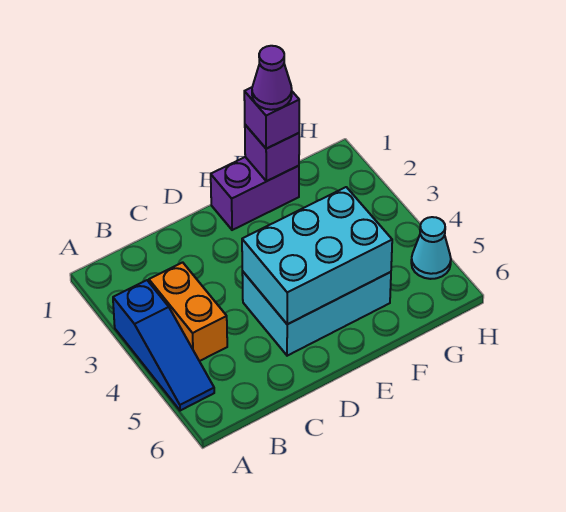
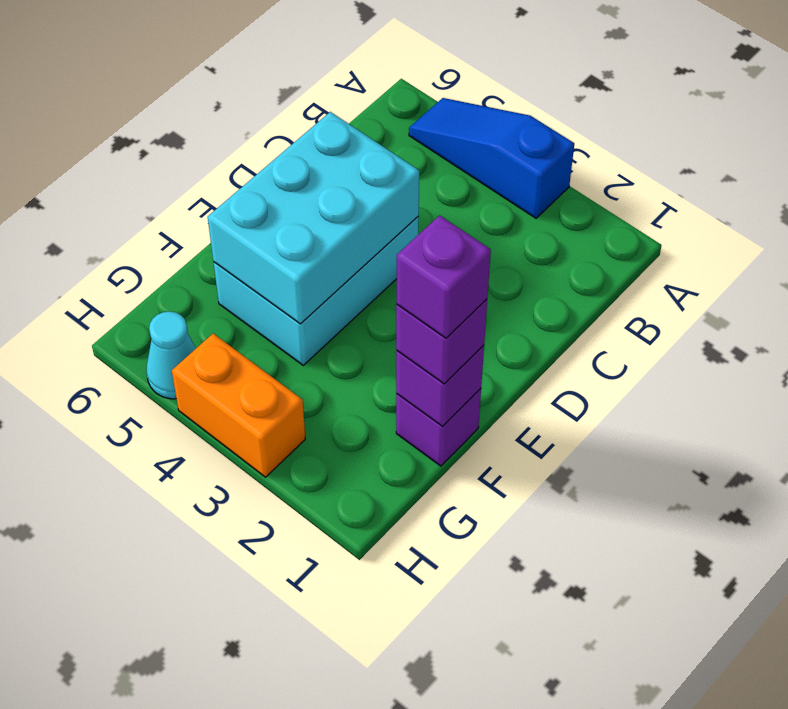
orange brick B3:B4 level 1 -> orange brick H3:H4 level 1
purple brick E1:F1 level 1 -> purple brick F1 level 1
purple cone F1 level 4 -> purple brick F1 level 4

